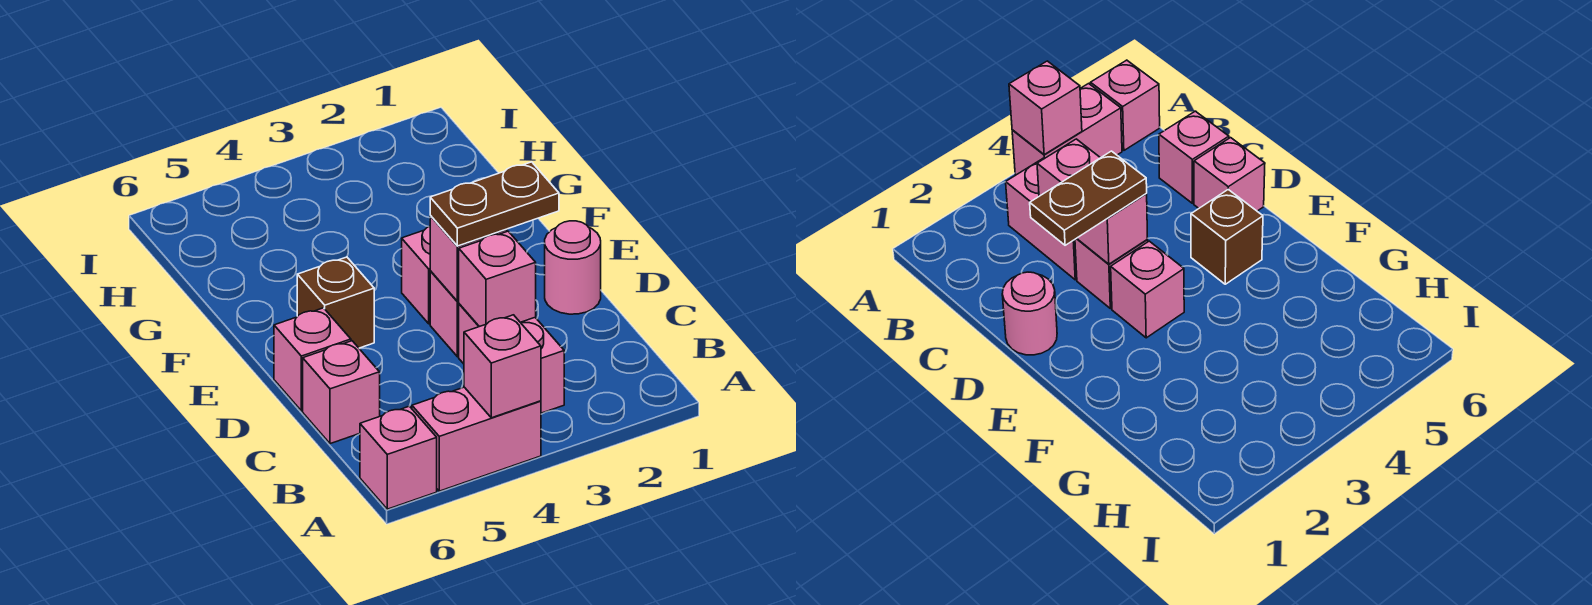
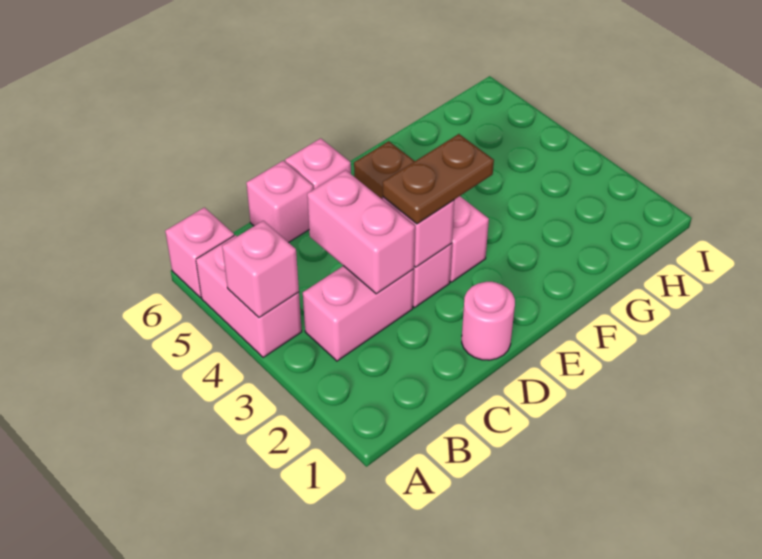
pink brick C3 level 2 -> pink brick C3:C4 level 2
brown plate D2:D3 level 3 -> brown plate D3:E3 level 3

